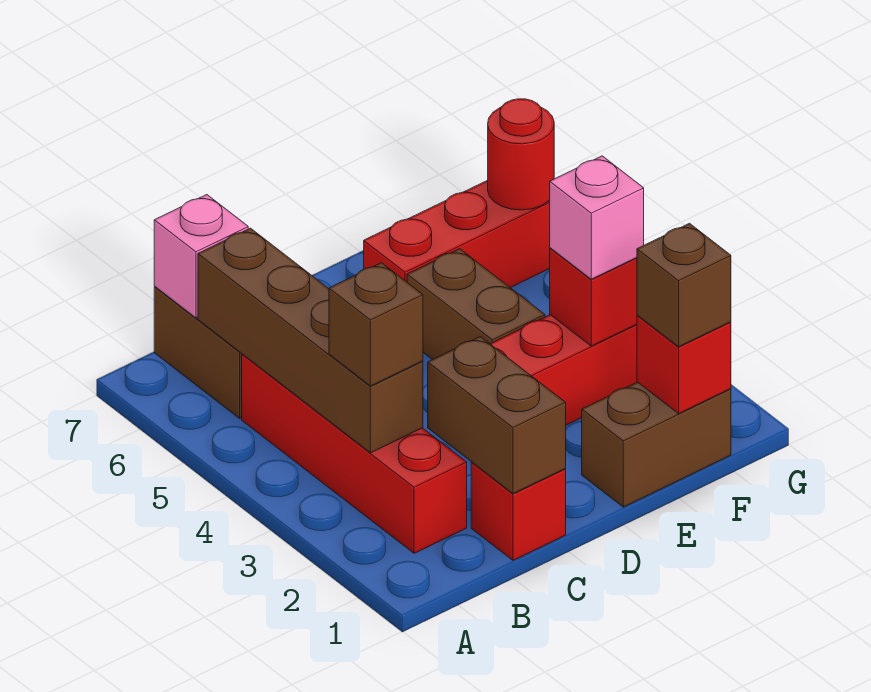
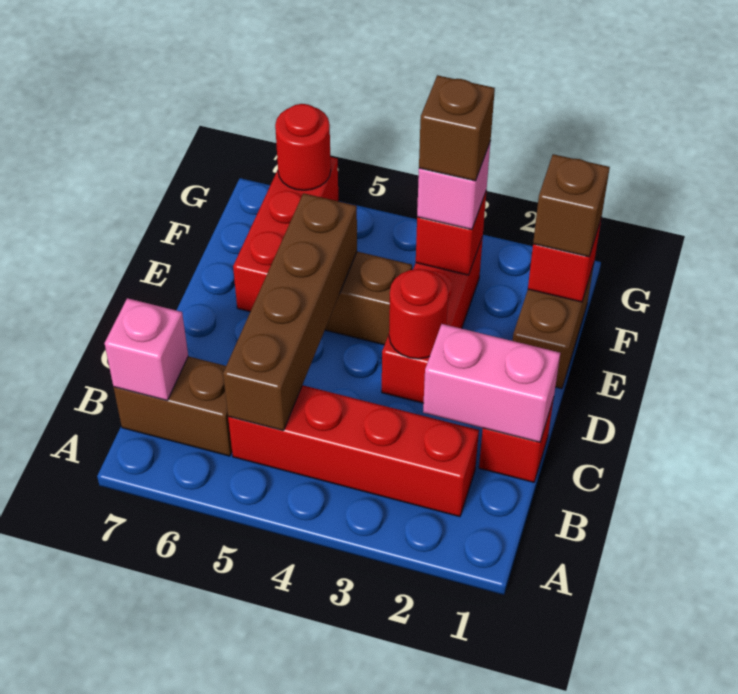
brown brick B3:B6 level 2 -> brown brick B5:E5 level 2
brown brick B3 level 3 -> brown brick F3 level 4
brown brick C1:C2 level 2 -> pink brick C1:C2 level 2
none -> red round brick D3 level 2

